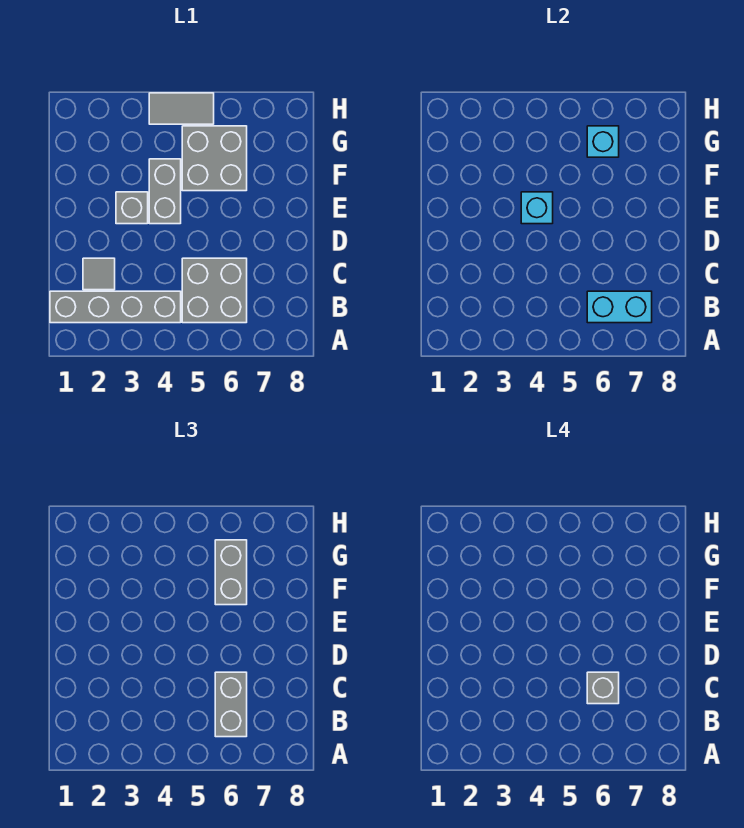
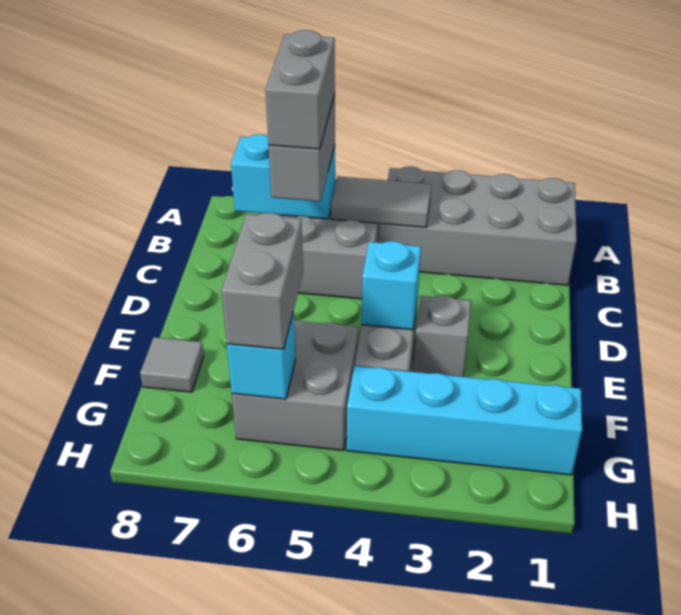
grey brick B1:B4 level 1 -> grey brick A1:B4 level 1
grey tile C2 level 1 -> grey tile F8 level 1
grey brick C6 level 4 -> grey brick B6:C6 level 4
none -> cyan brick G1:G4 level 1
grey tile H4:H5 level 1 -> grey tile B4:B5 level 2

